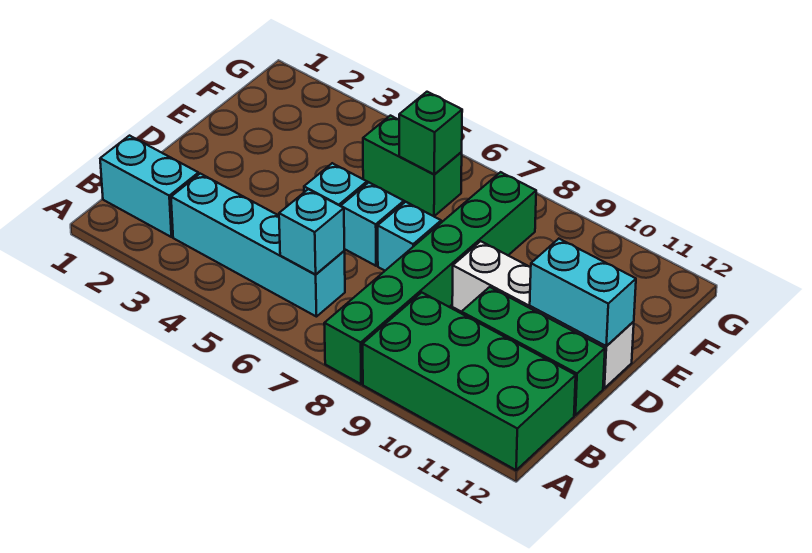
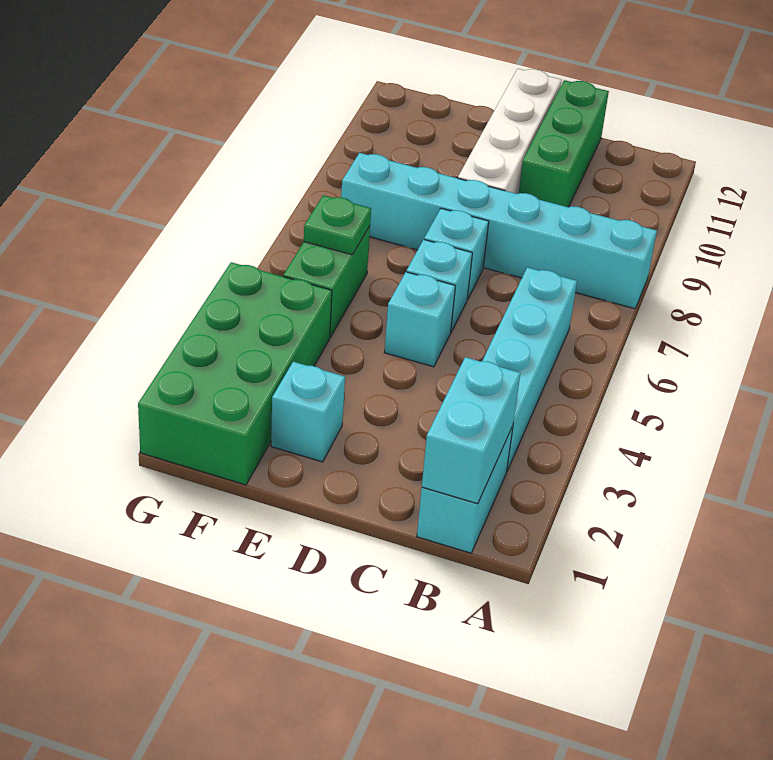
green brick A8:F8 level 1 -> cyan brick A8:F8 level 1
green brick A9:B12 level 1 -> green brick F1:G4 level 1
cyan brick B6 level 2 -> cyan brick E2 level 1
cyan brick D11:D12 level 2 -> cyan brick B1:B2 level 2
green brick F6 level 2 -> green plate F6 level 2

